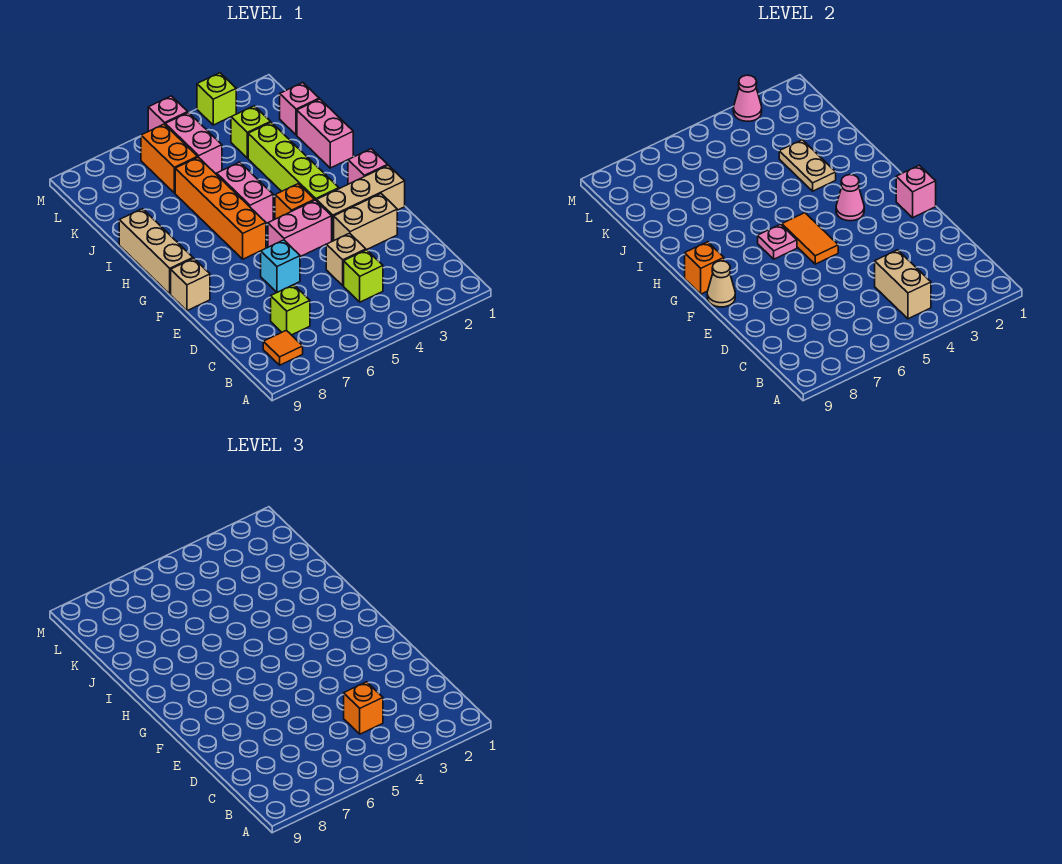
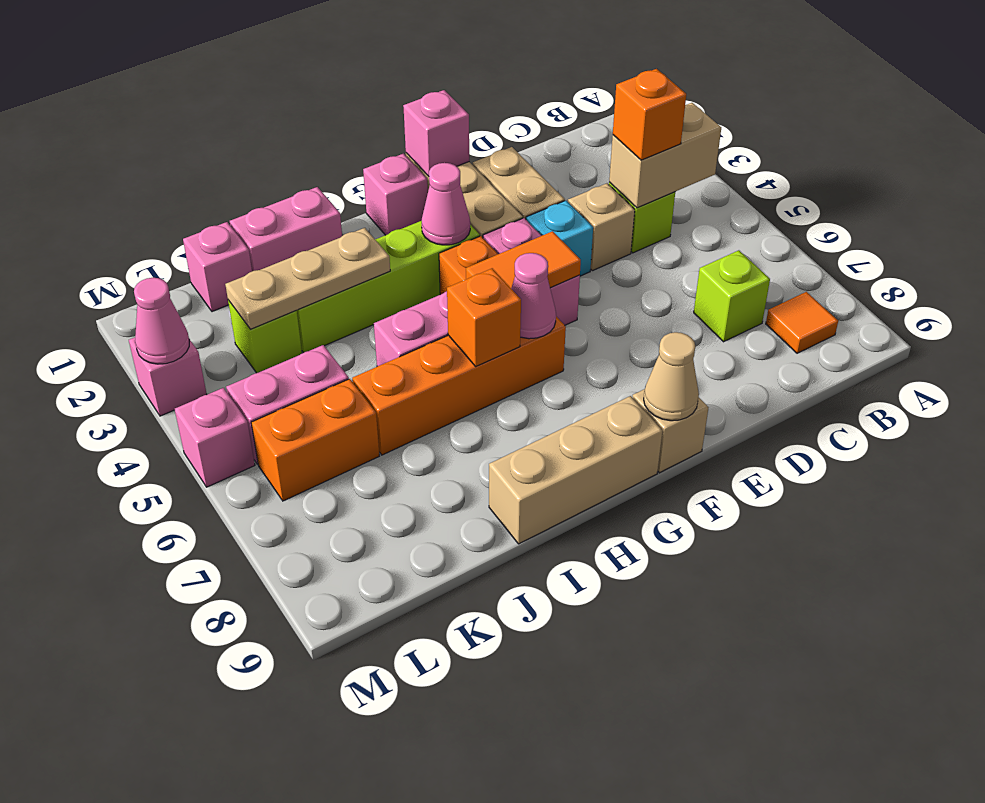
cyan brick E6 level 1 -> cyan brick E4 level 1
pink plate G6 level 2 -> pink cone G6 level 2
orange brick G9 level 2 -> orange brick H6 level 2
tan plate I3:J3 level 2 -> tan plate I3:K3 level 2
lime brick M3 level 1 -> pink brick M3 level 1

